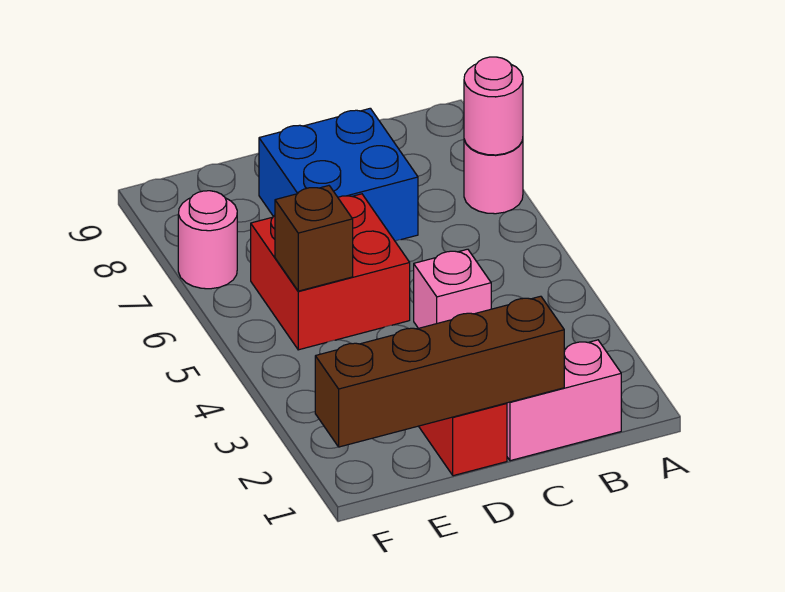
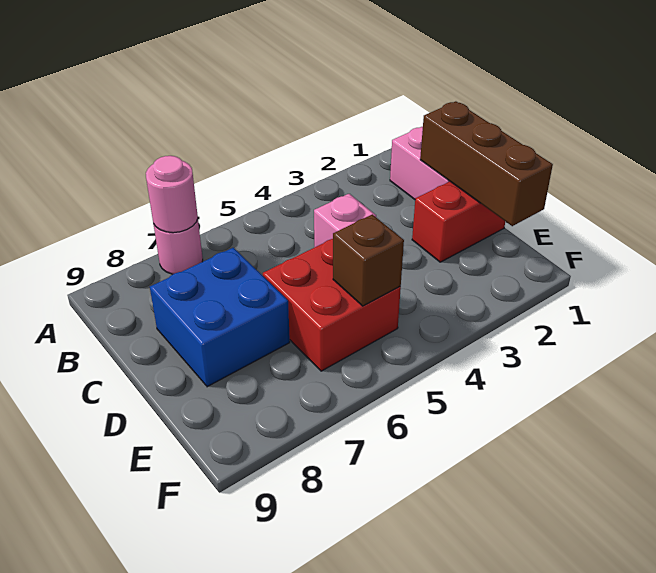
brown brick C1:F1 level 2 -> brown brick C1:E1 level 2
pink round brick F7 level 1 -> none

